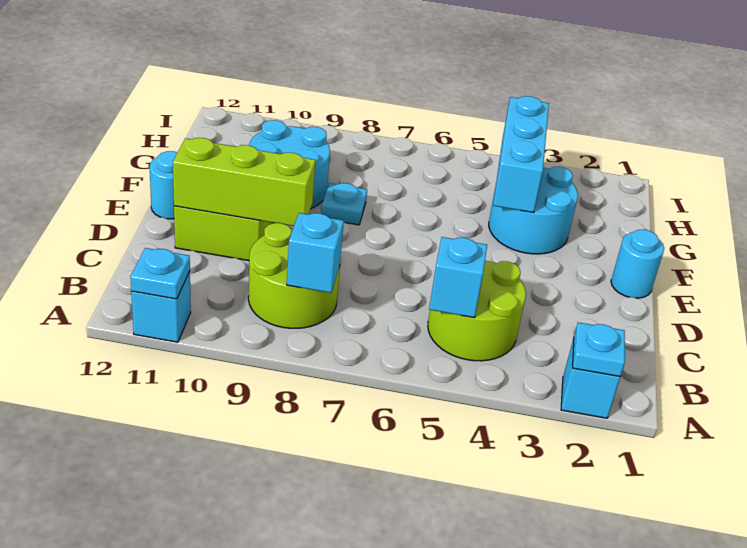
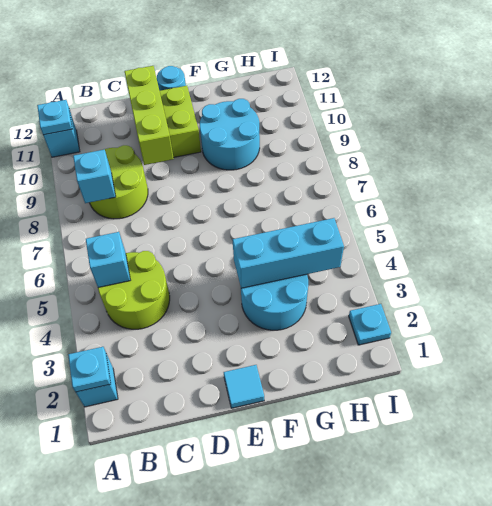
cyan round brick E1 level 1 -> cyan tile E1 level 1
cyan plate F8 level 1 -> cyan plate I2 level 1

